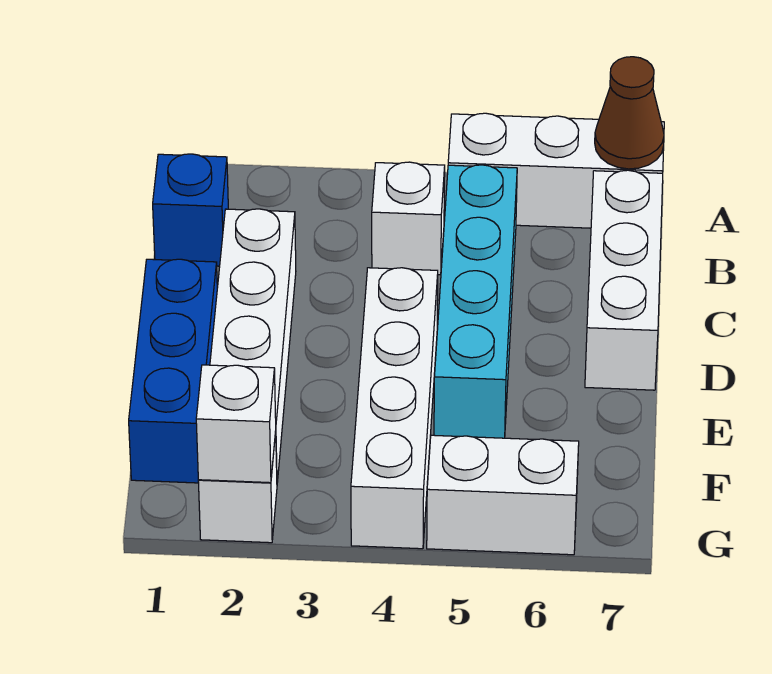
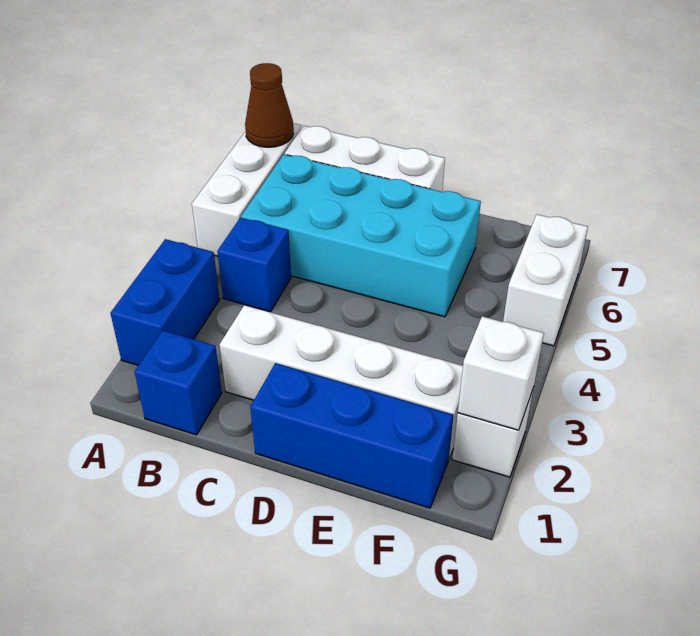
none -> blue brick A2:A3 level 1
white brick B4 level 1 -> blue brick B4 level 1
cyan brick B5:E5 level 1 -> cyan brick B5:E6 level 1
white brick D4:G4 level 1 -> none

